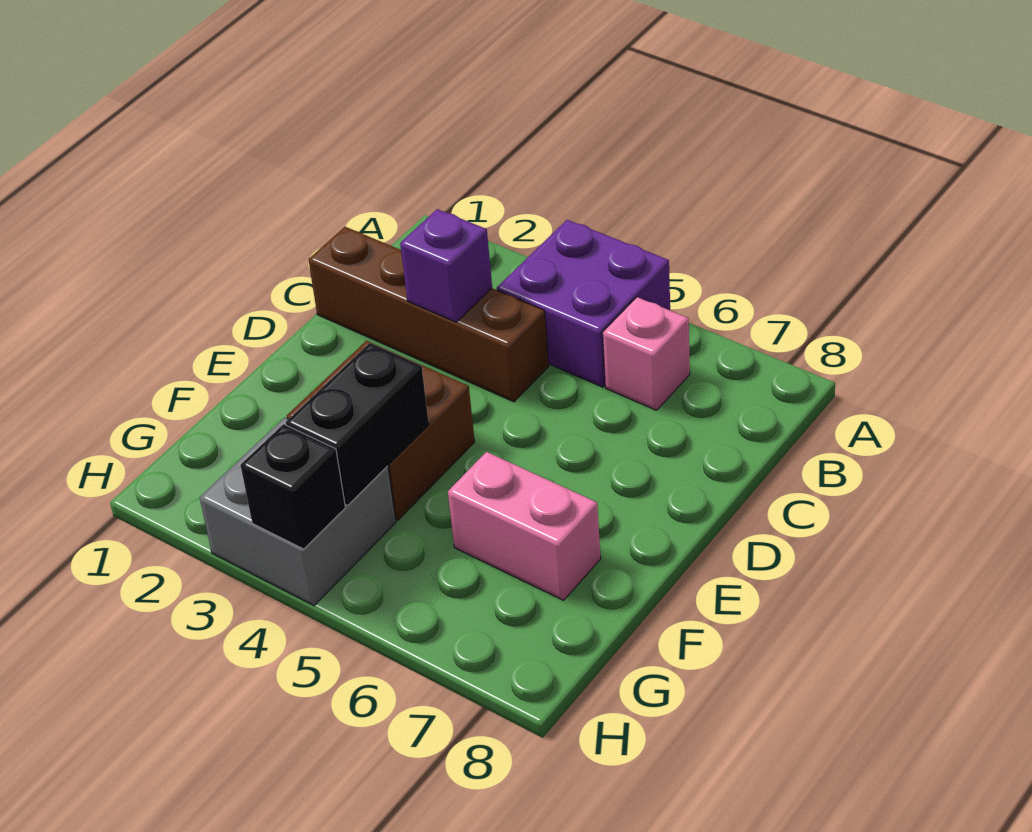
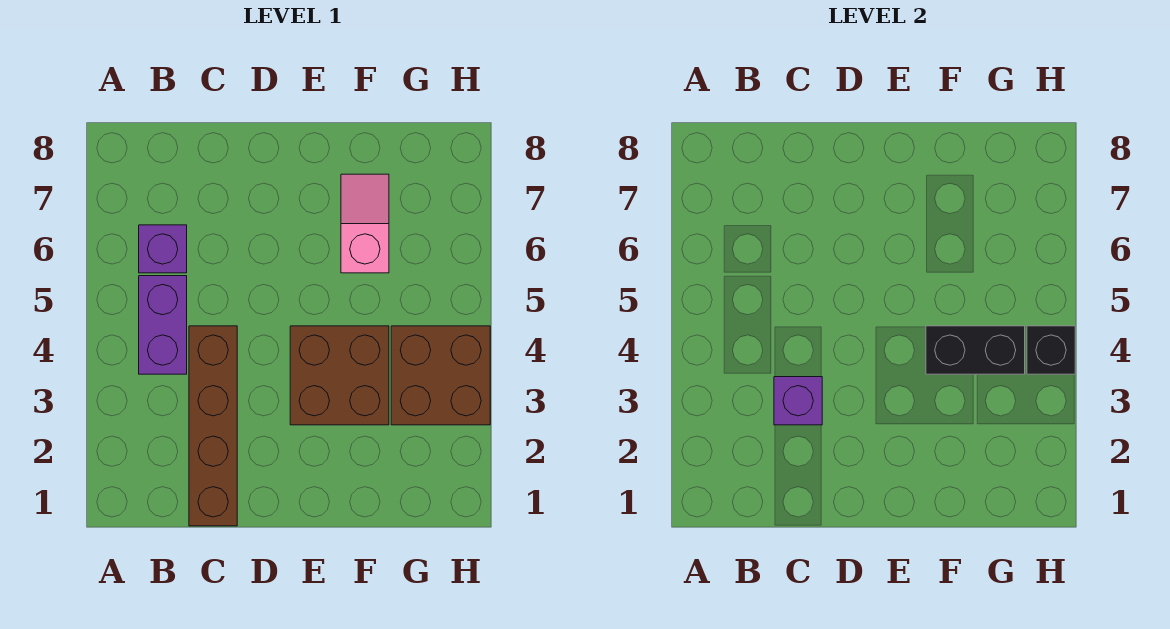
purple brick A4:B5 level 1 -> purple brick B4:B5 level 1
pink brick B6 level 1 -> purple brick B6 level 1
pink brick F6:F7 level 1 -> pink slope F6:F7 level 1 top 6
grey brick G3:H4 level 1 -> brown brick G3:H4 level 1

